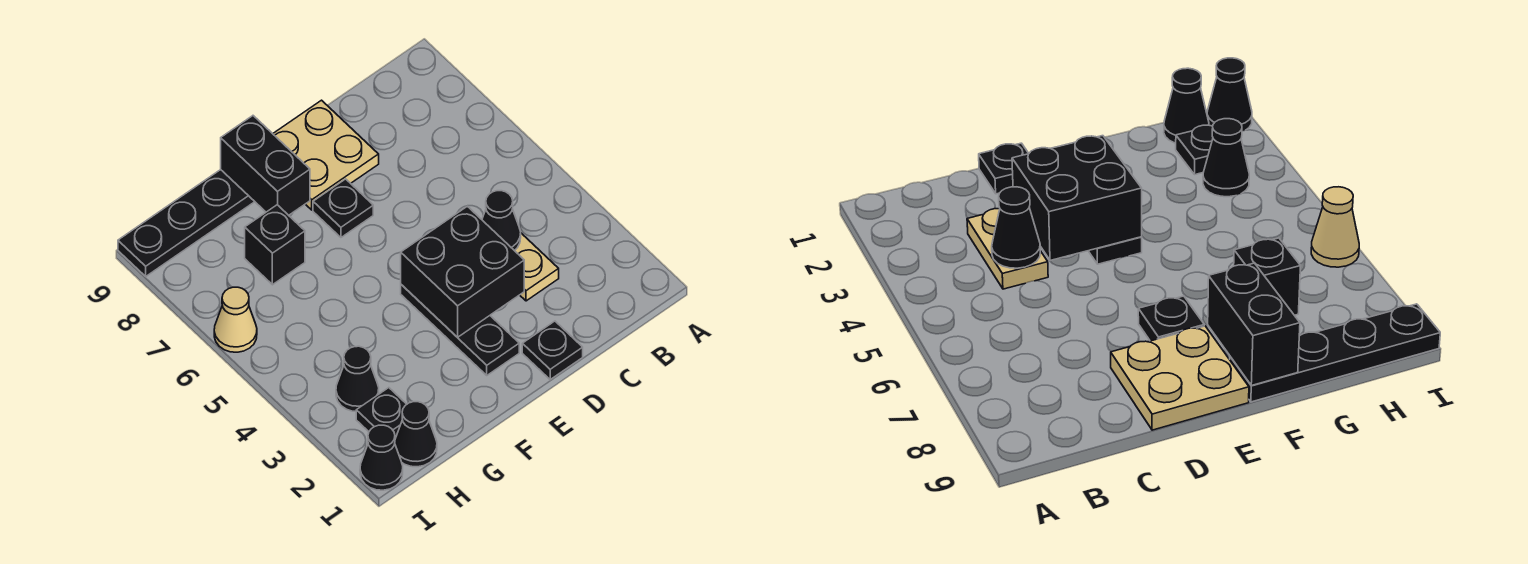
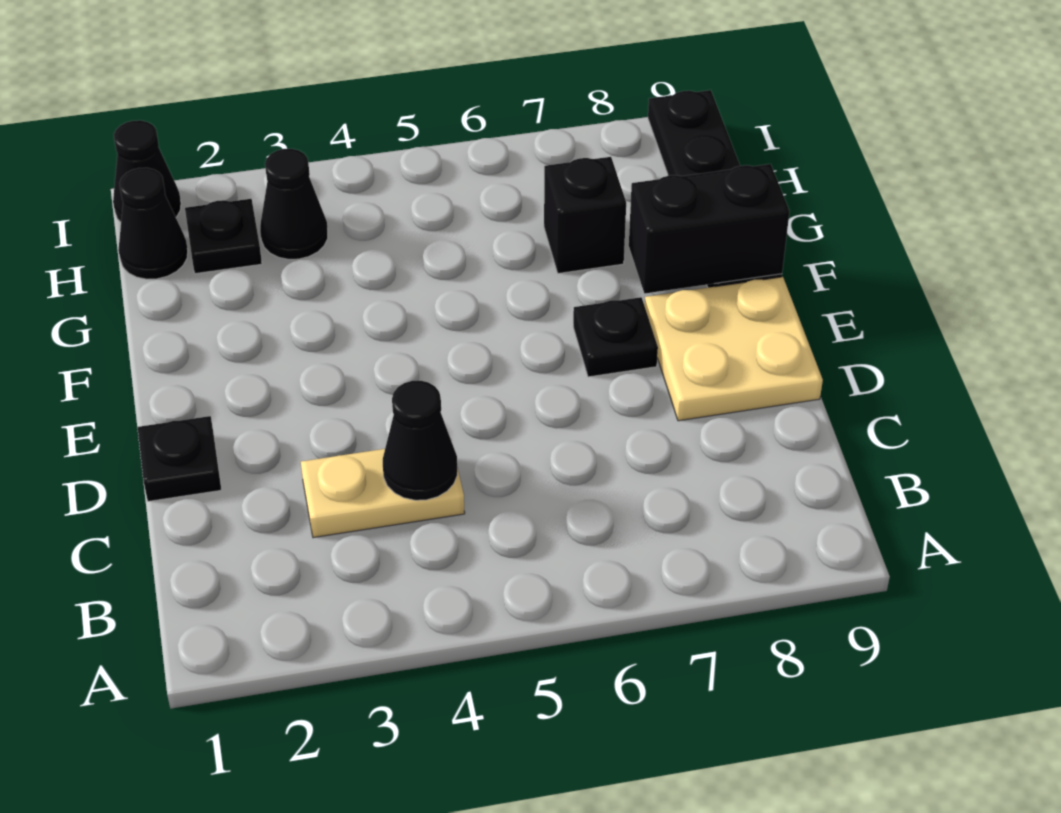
black brick D3:E4 level 2 -> none
black plate E2:E4 level 1 -> none
tan cone I6 level 1 -> none

